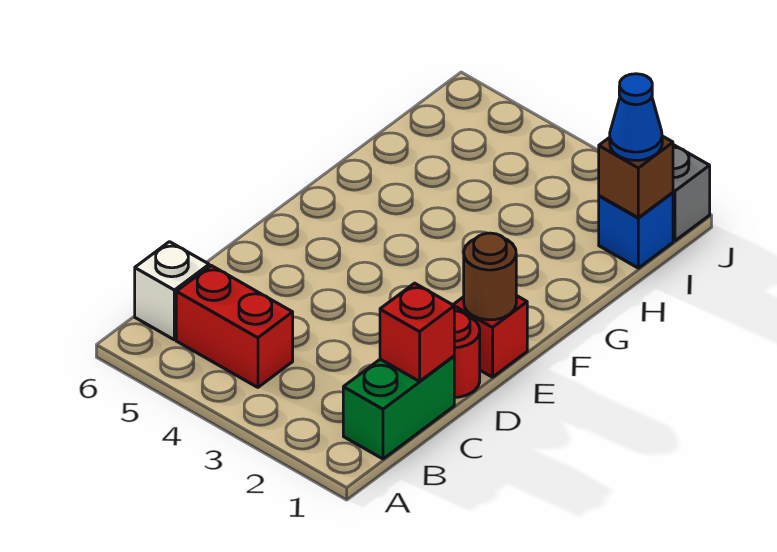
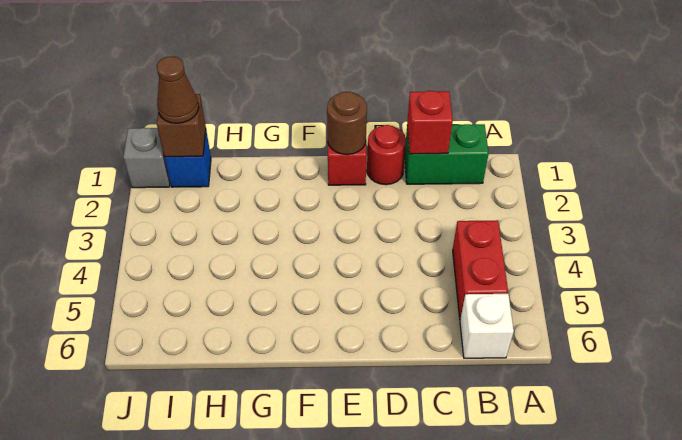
blue cone I1 level 3 -> brown cone I1 level 3

